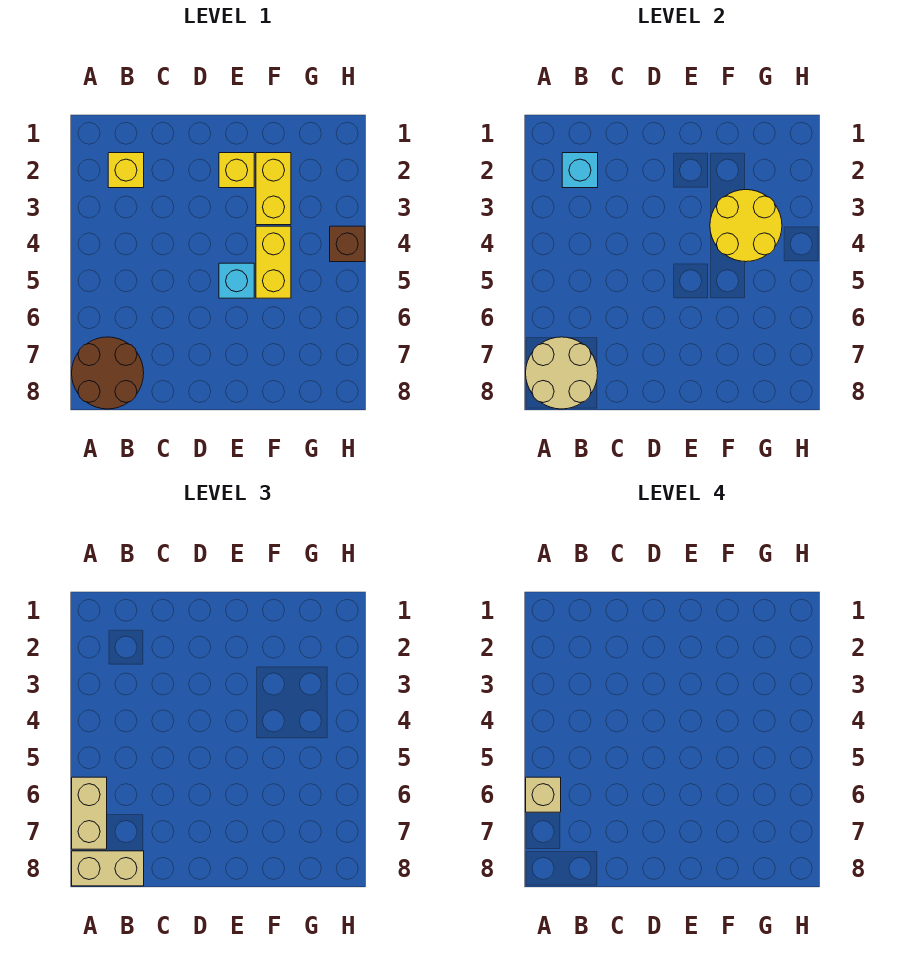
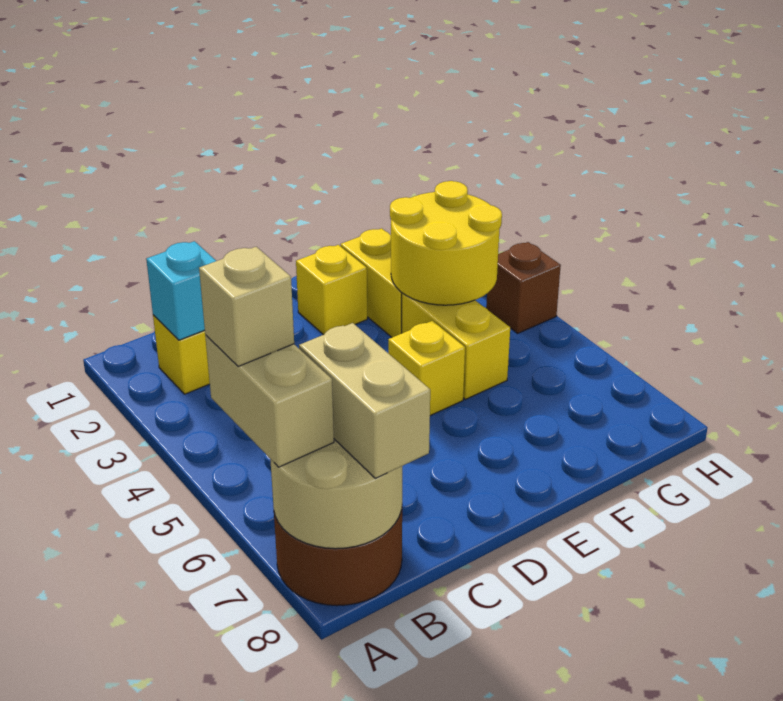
tan brick A8:B8 level 3 -> tan brick B7:B8 level 3
cyan brick E5 level 1 -> yellow brick E5 level 1

